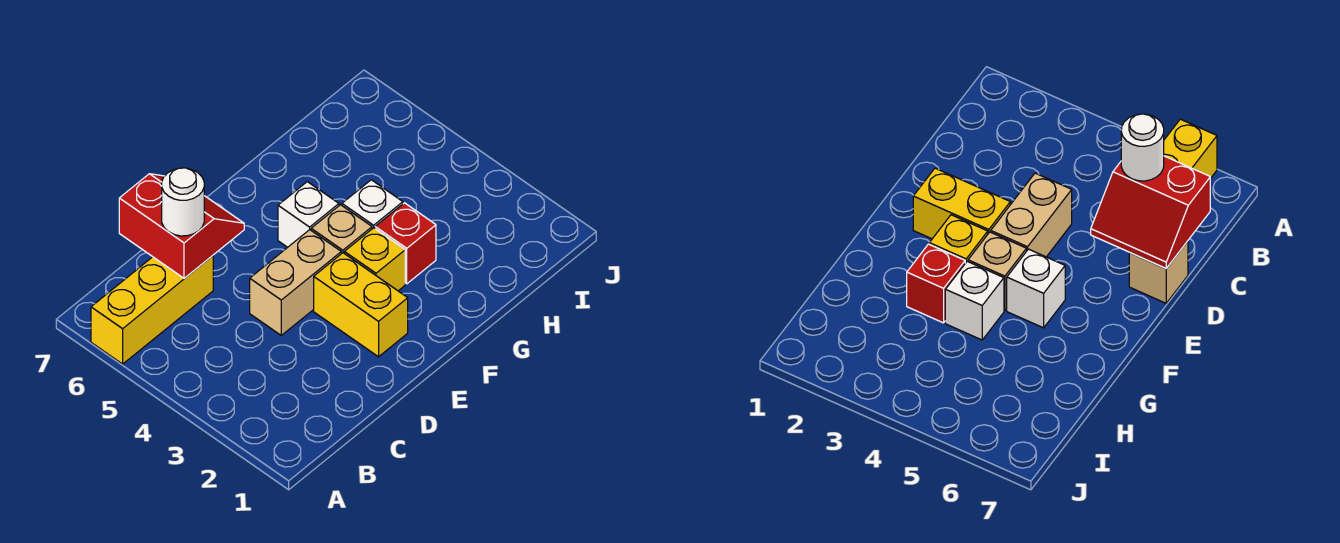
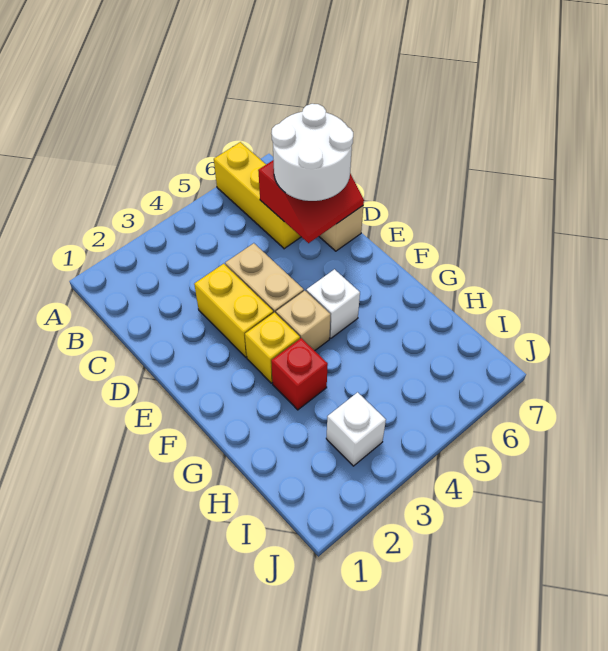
white round brick C6 level 3 -> white round brick C6:D7 level 3
yellow brick E2:E3 level 1 -> yellow brick D3:E3 level 1
white brick G4 level 1 -> white brick I3 level 1

